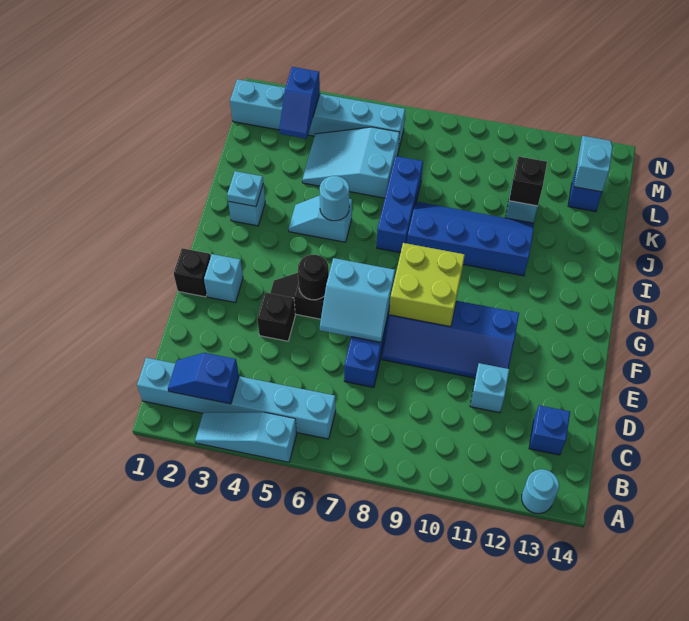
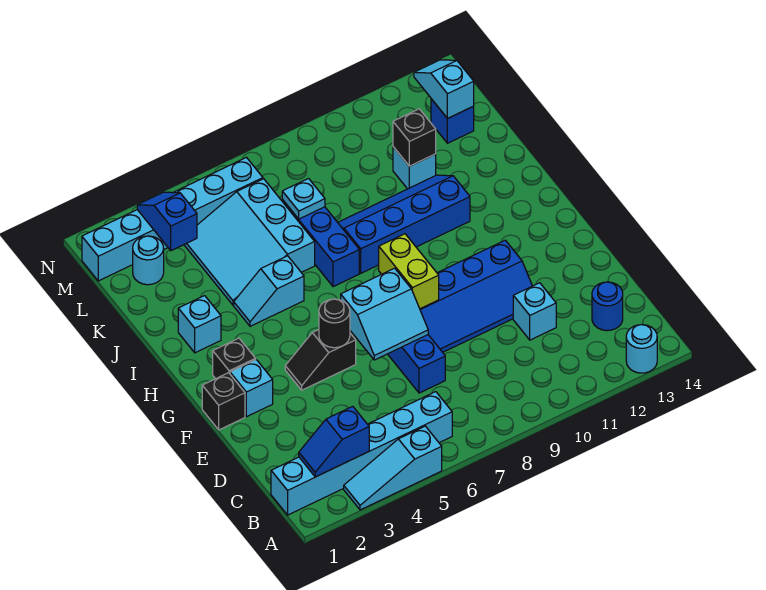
blue brick C13 level 1 -> blue round brick C13 level 1
black brick E4 level 1 -> black brick G2 level 1
lime brick F8:G9 level 2 -> lime brick F8:G8 level 2
cyan plate I2 level 2 -> cyan plate K7 level 2
cyan round brick I5 level 2 -> cyan round brick L2 level 1
cyan slope K4:L6 level 1 top 6 -> cyan slope J4:L6 level 1 top 6
blue slope L3:M3 level 2 top M -> blue slope L3:M3 level 2 top L

